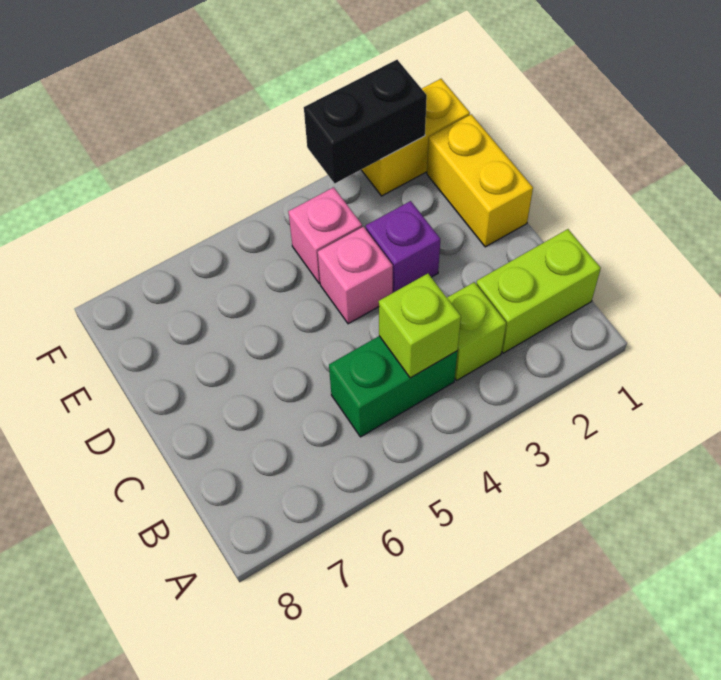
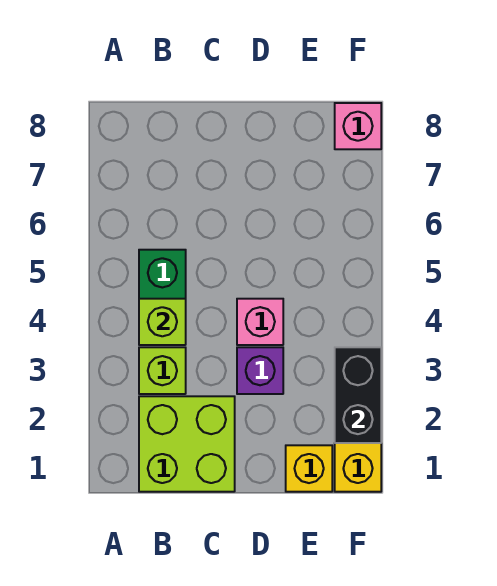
lime brick B1:B2 level 1 -> lime brick B1:C2 level 1
yellow brick D1:E1 level 1 -> yellow brick E1 level 1
pink brick E4 level 1 -> pink brick F8 level 1

